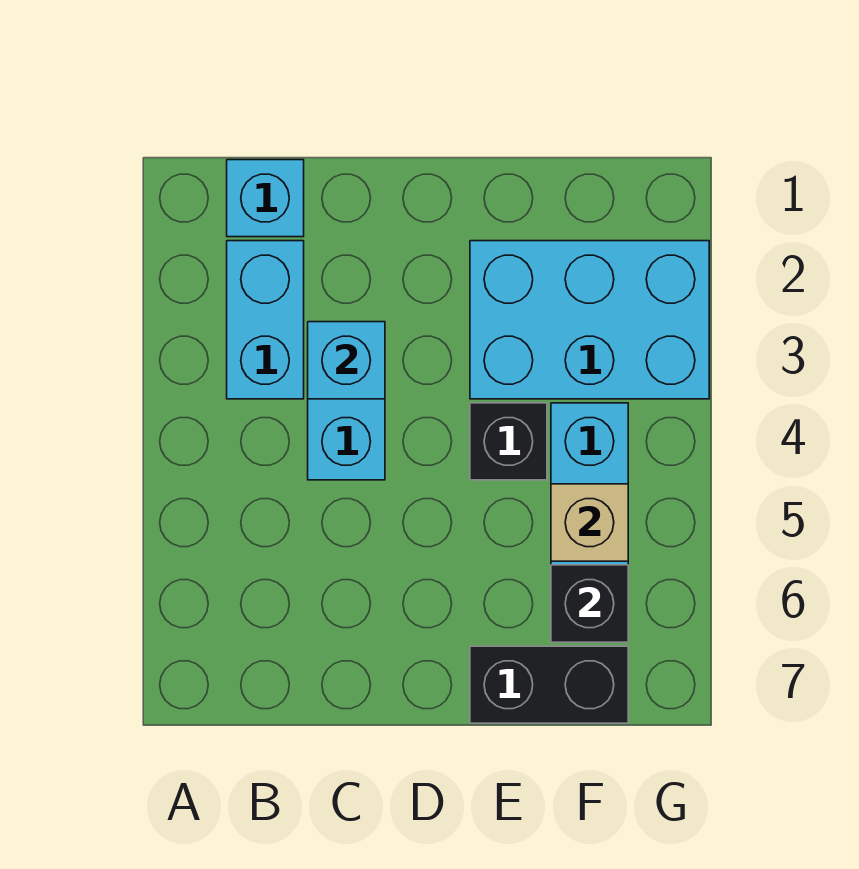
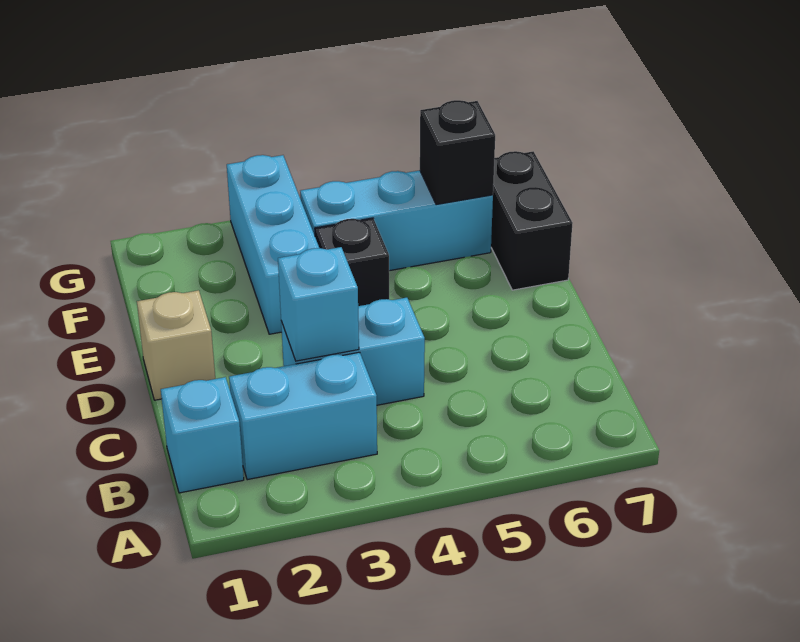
cyan brick E2:G3 level 1 -> cyan brick E3:G3 level 1
tan brick F5 level 2 -> tan brick D1 level 1

